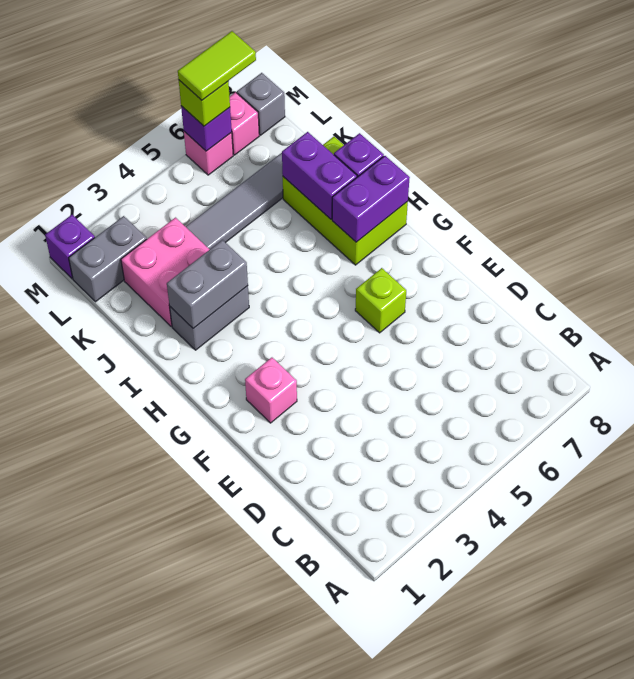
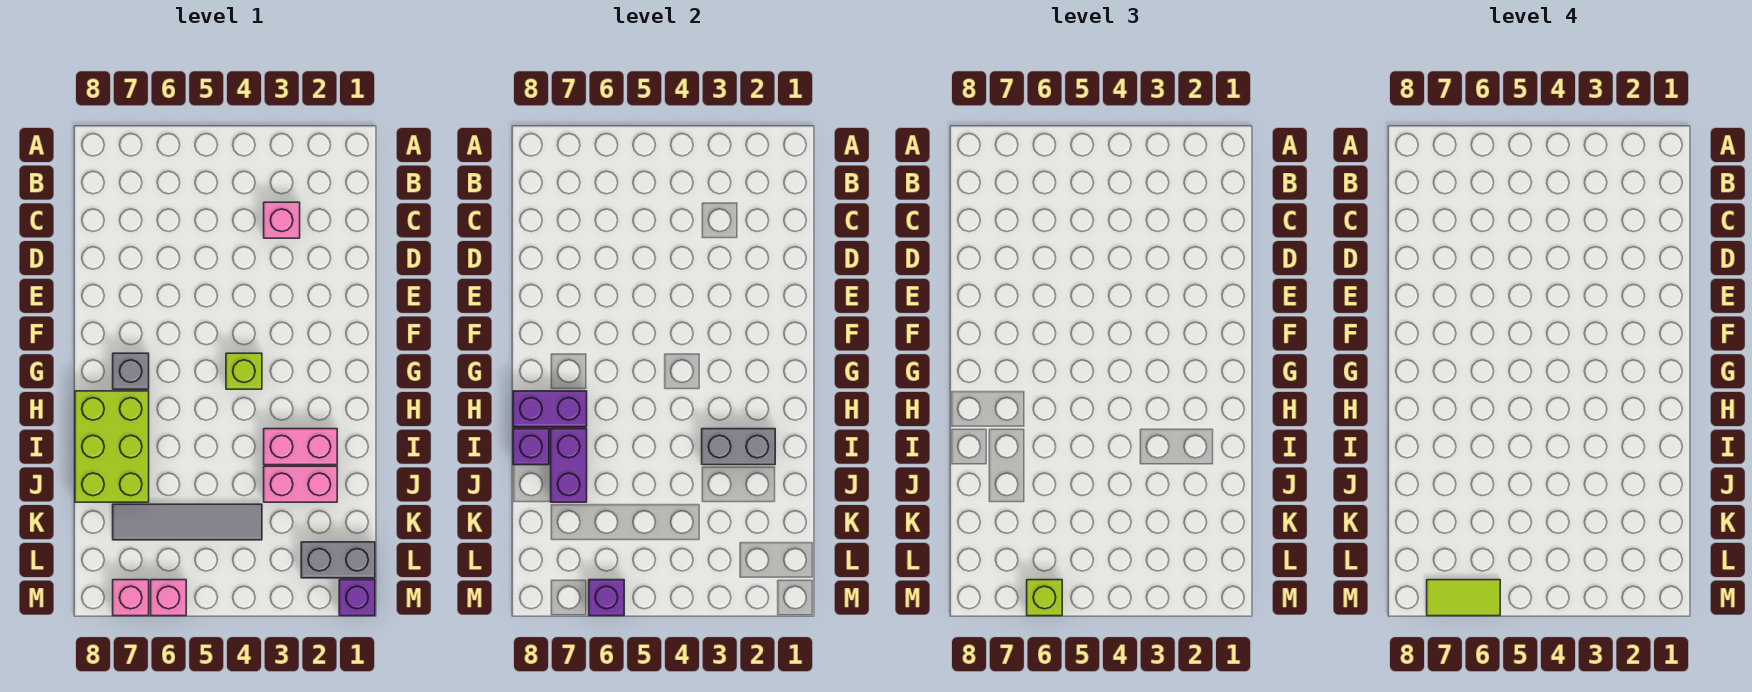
pink brick F2 level 1 -> pink brick C3 level 1
lime brick F6 level 1 -> lime brick G4 level 1
grey brick I2:I3 level 1 -> pink brick I2:I3 level 1
pink brick J2:K3 level 1 -> pink brick J2:J3 level 1
grey brick M8 level 1 -> grey brick G7 level 1

